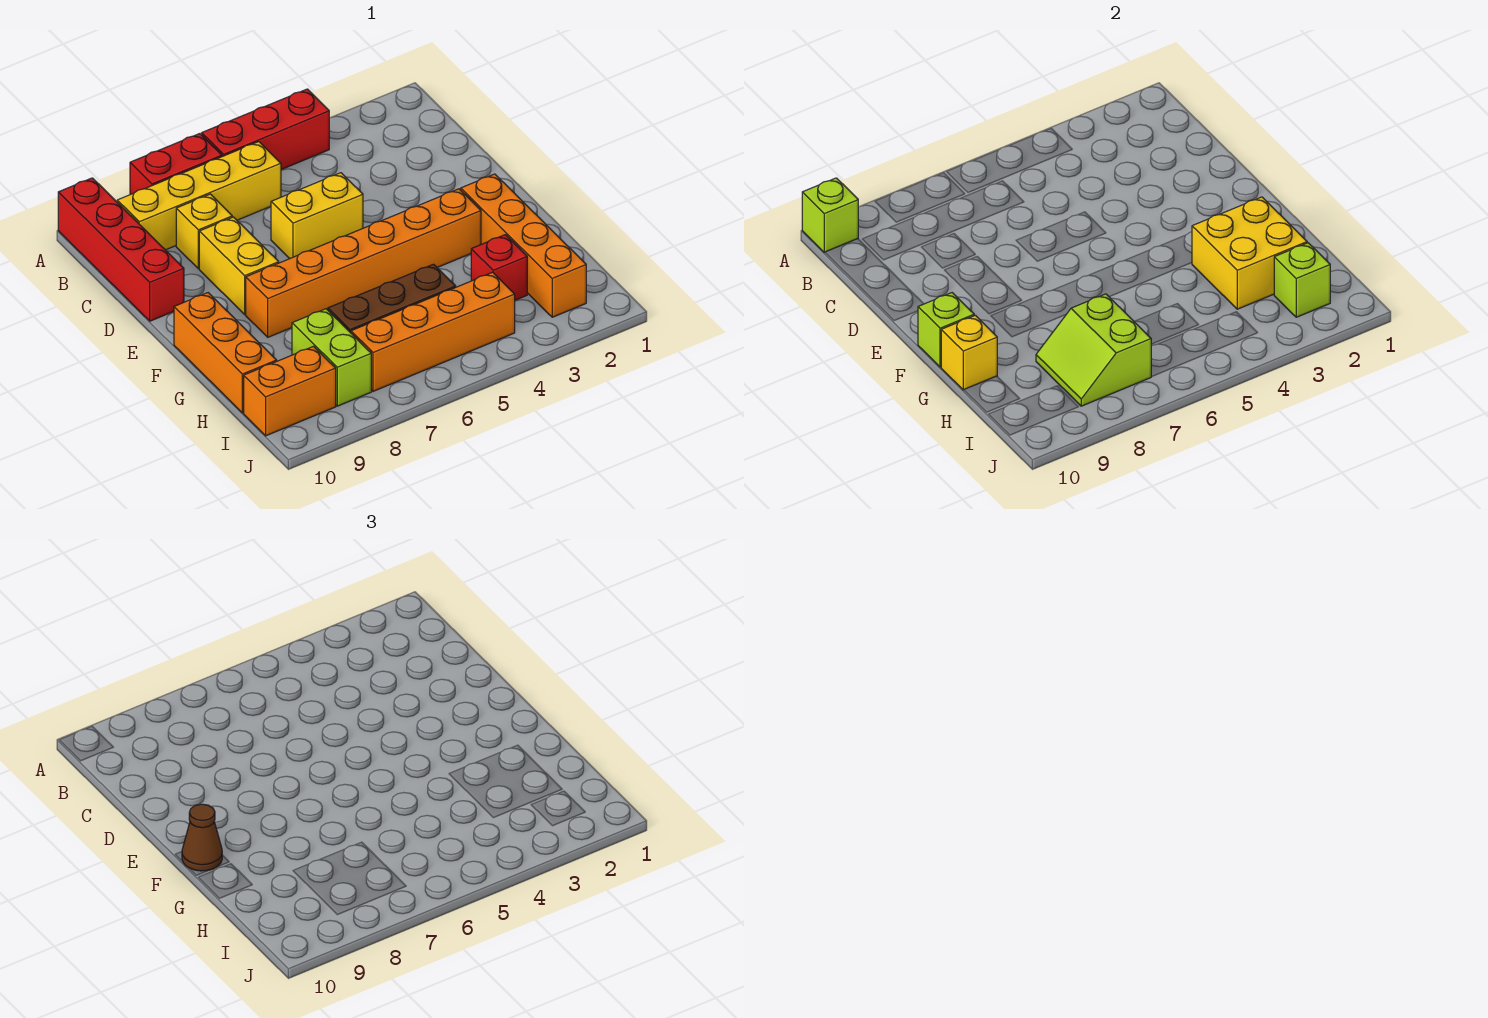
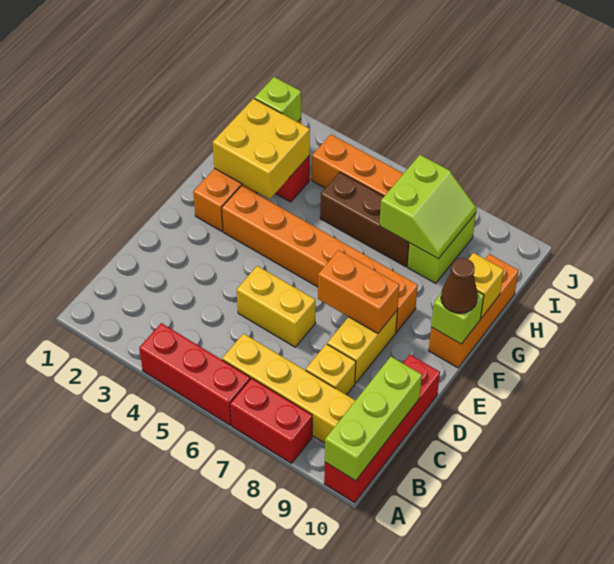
lime brick A10 level 2 -> lime brick A10:C10 level 2
orange brick I9:I10 level 1 -> orange brick E7:E8 level 2

